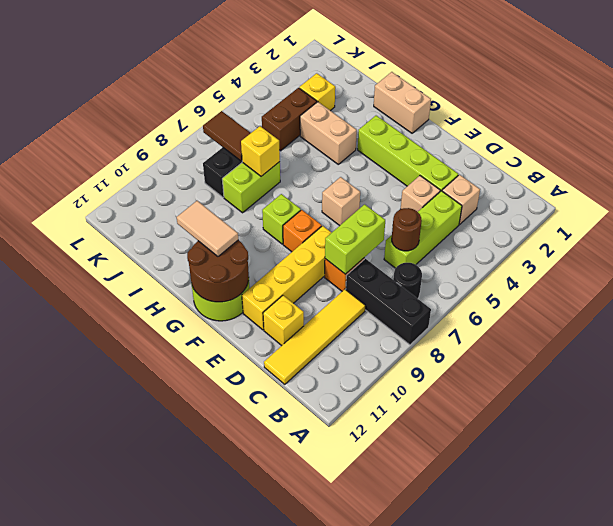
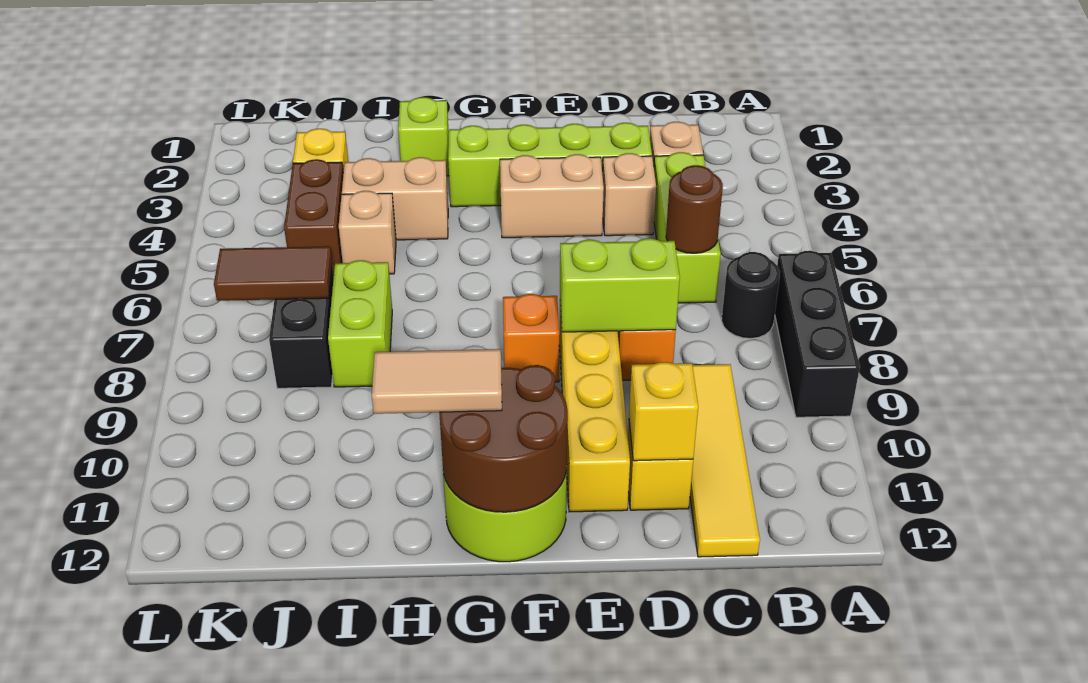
black brick A8:C8 level 1 -> black brick A7:A9 level 1
lime brick D7:D8 level 2 -> lime brick D8:E8 level 2
tan brick F6 level 1 -> tan brick I5 level 1
tan brick G1:H1 level 1 -> tan brick E4:F4 level 1
lime brick G8 level 1 -> lime brick H2 level 1
yellow brick I7 level 2 -> yellow brick D11 level 2

